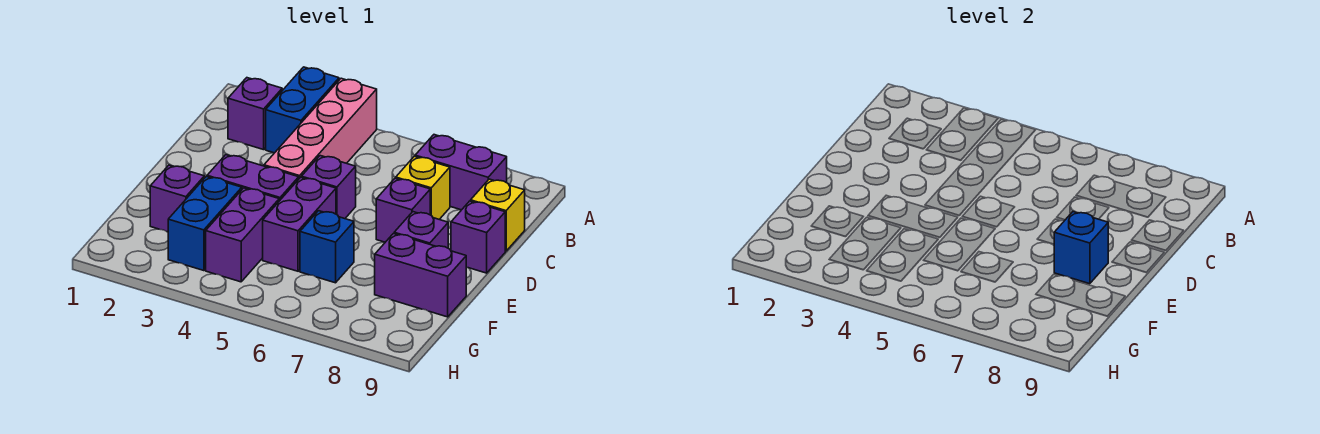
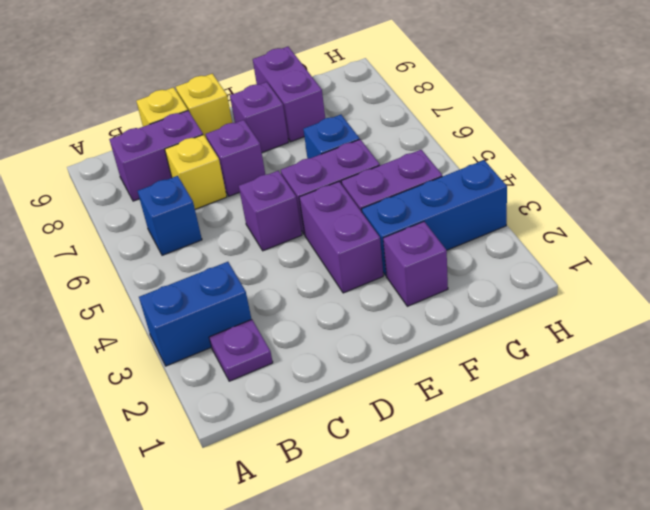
pink brick A4:D4 level 1 -> none
purple brick B2 level 1 -> purple plate B2 level 1
purple brick B7:B8 level 1 -> purple brick B8:C8 level 1
purple brick D9 level 1 -> yellow brick D9 level 1
blue brick E8 level 2 -> blue brick B6 level 1
blue brick F3:G3 level 1 -> blue brick F3:H3 level 1

